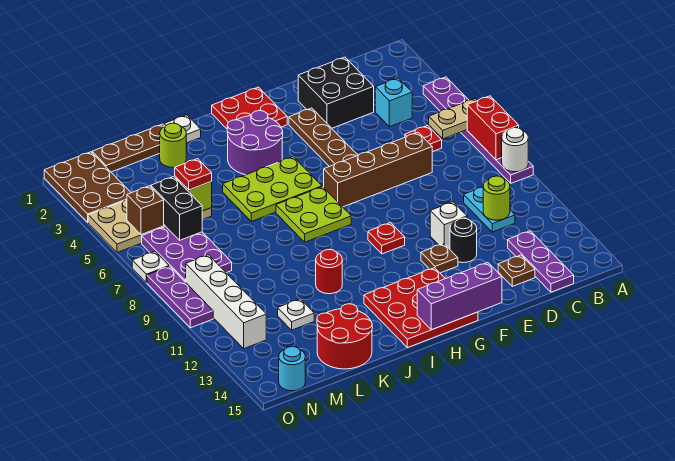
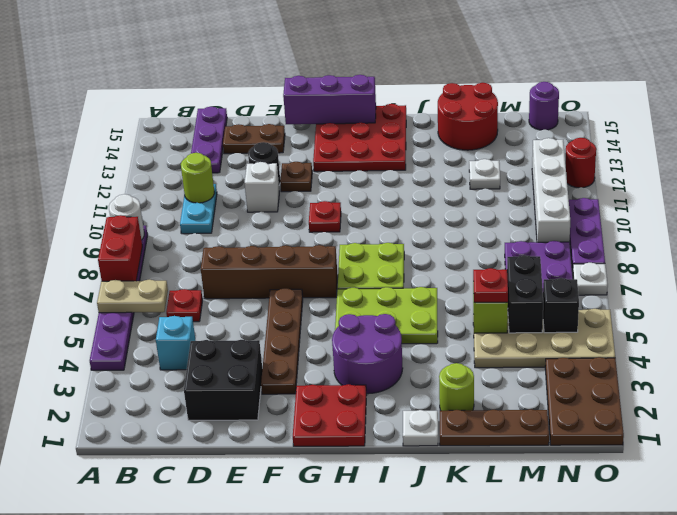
brown plate D14 level 1 -> brown plate D14:E14 level 1
red round brick J11 level 1 -> red round brick O12 level 1
brown brick N5 level 2 -> black brick N5 level 2
cyan round brick N15 level 1 -> purple round brick N15 level 1

